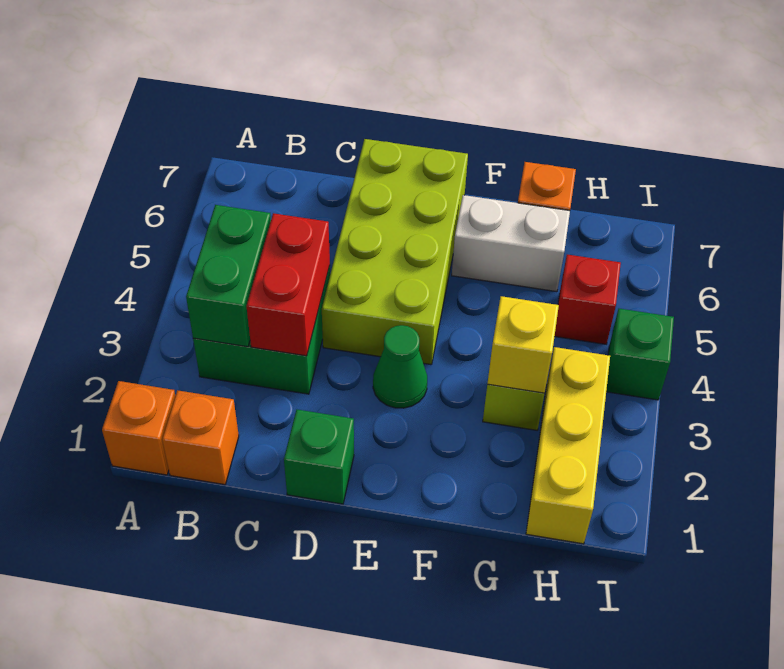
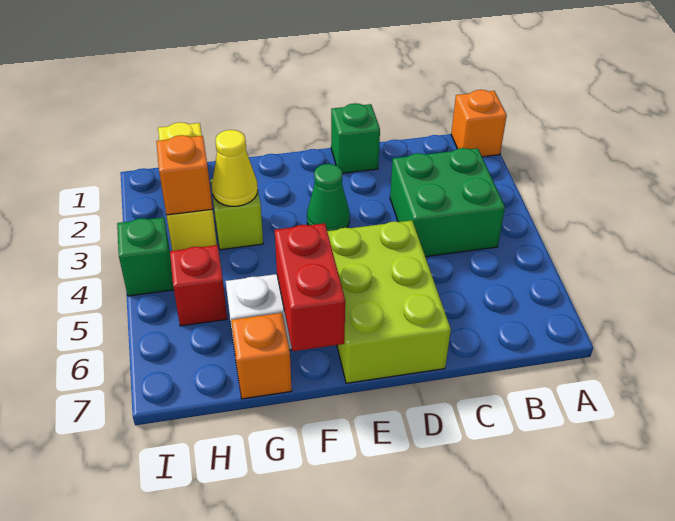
orange brick B1 level 1 -> orange brick H3 level 2
green brick B3:B4 level 2 -> none
red brick C3:C4 level 2 -> red brick F6:F7 level 2
lime brick D4:E7 level 1 -> lime brick D5:E7 level 1
yellow brick G3 level 2 -> yellow cone G3 level 2

